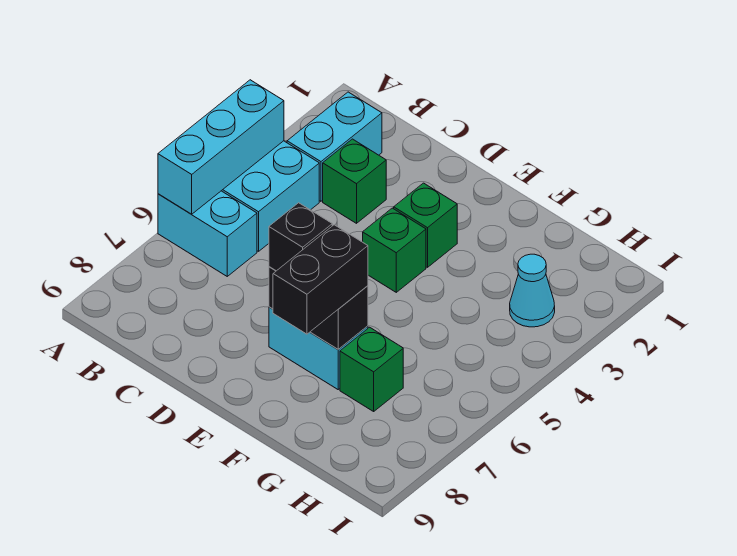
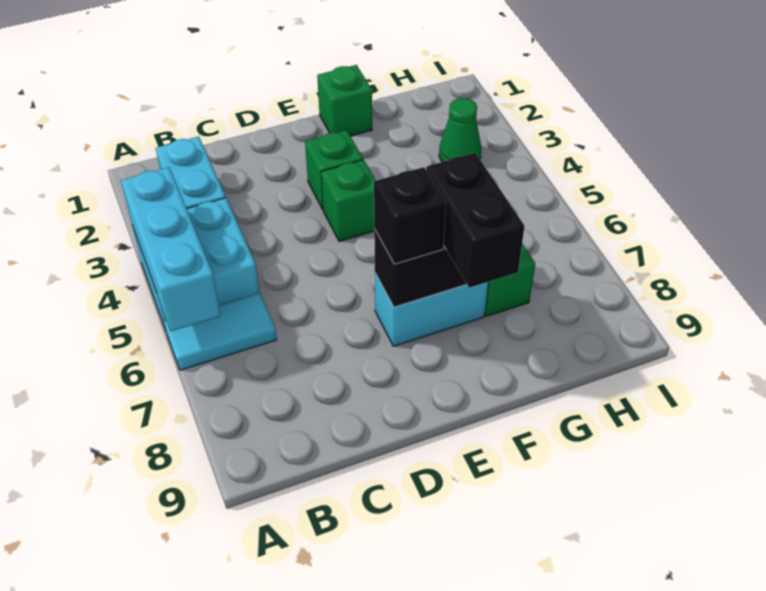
cyan brick A6:B6 level 1 -> cyan tile A6:B6 level 1
green brick C3 level 1 -> green brick F1 level 1
cyan cone H3 level 1 -> green cone H3 level 1

